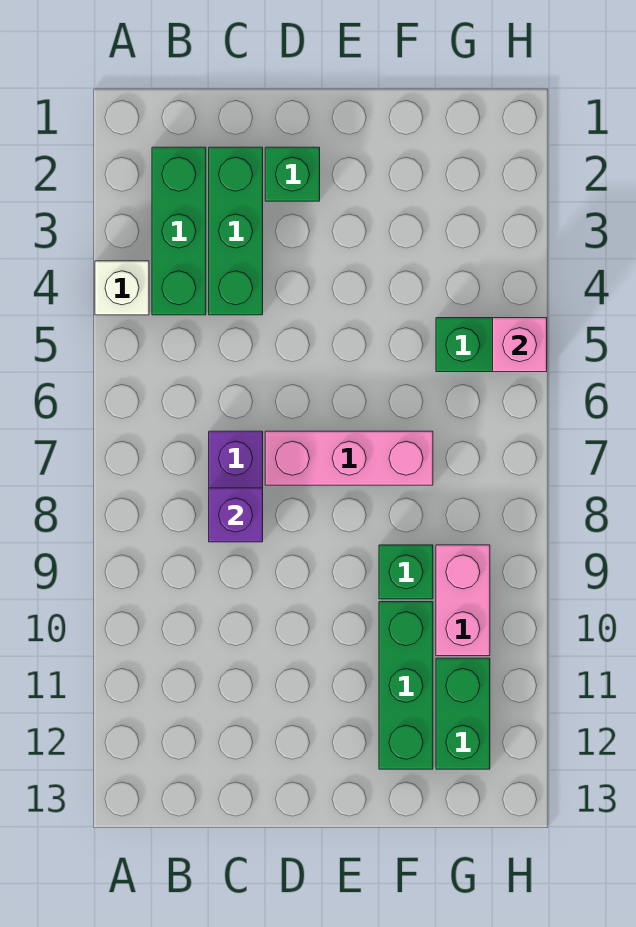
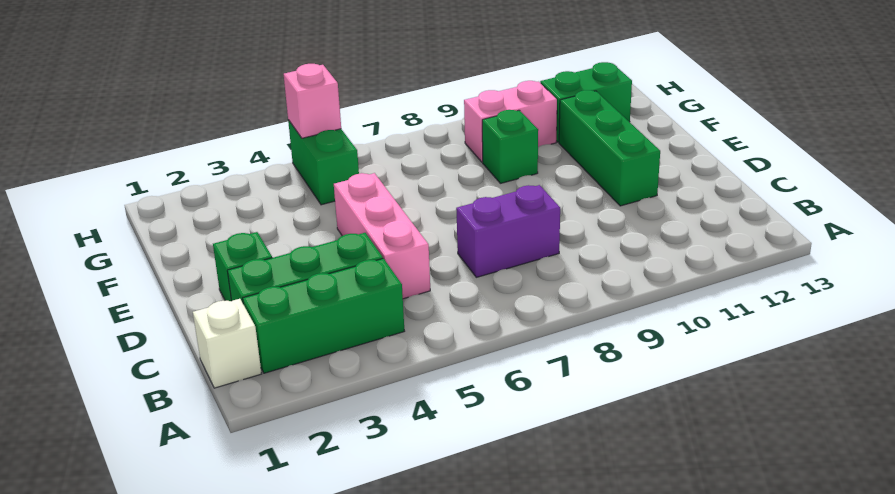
white brick A4 level 1 -> white brick B1 level 1
purple brick C8 level 2 -> none
pink brick D7:F7 level 1 -> pink brick C5:E5 level 1
green brick F10:F12 level 1 -> green brick D11:F11 level 1

